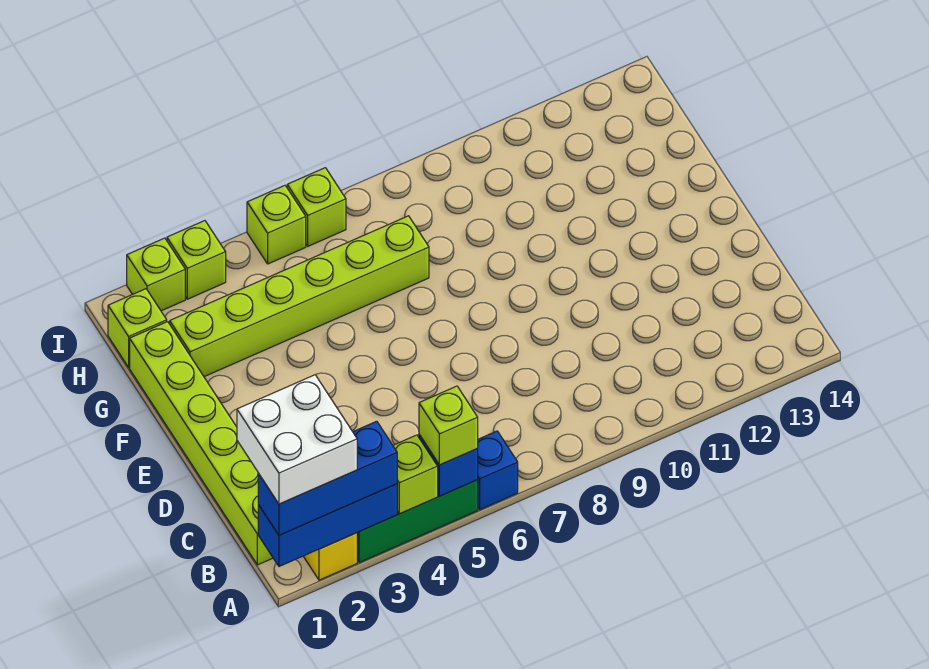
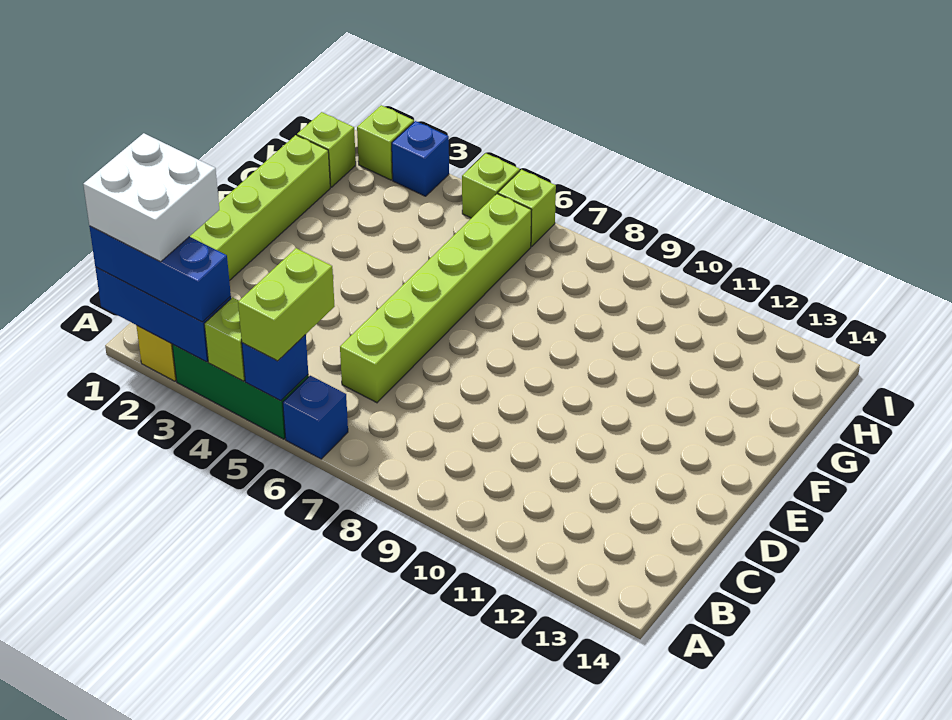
lime brick A5 level 3 -> lime brick A5:B5 level 3
lime brick G2:G7 level 1 -> lime brick C6:H6 level 1
lime brick I3 level 1 -> blue brick I3 level 1

